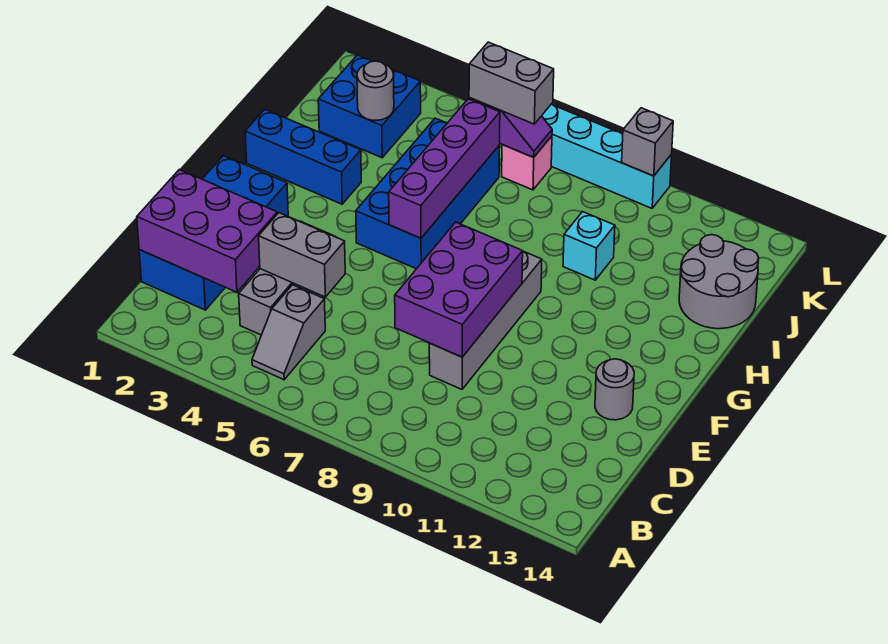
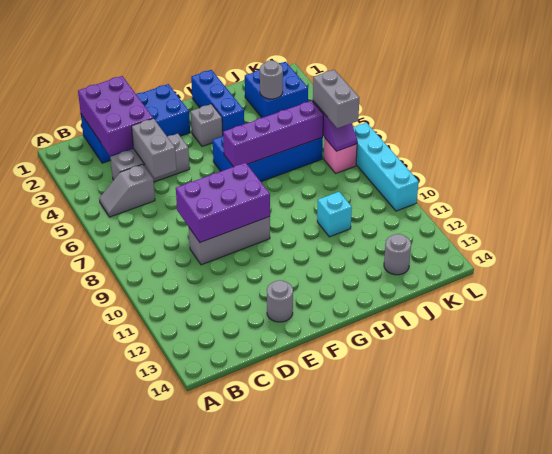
grey brick D9:G9 level 1 -> grey brick D9:F9 level 1
grey round brick I13:J14 level 1 -> grey round brick J13 level 1
grey brick L10 level 2 -> grey brick G3 level 1

